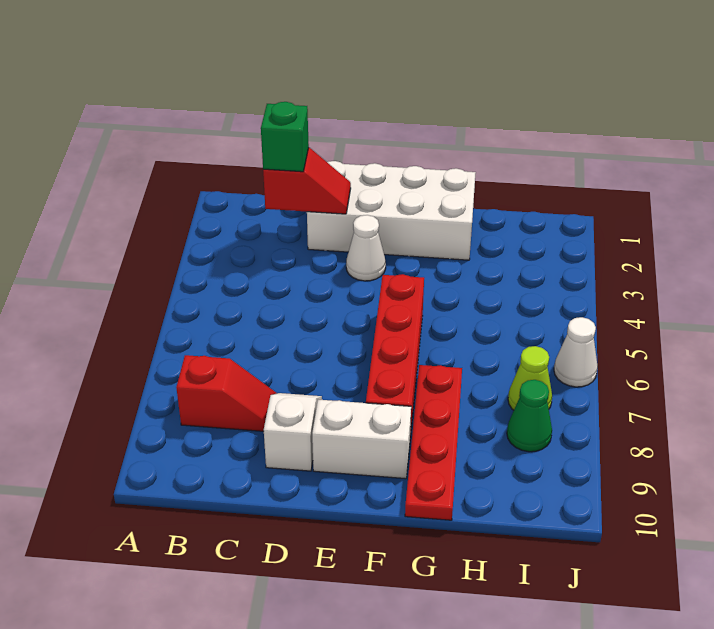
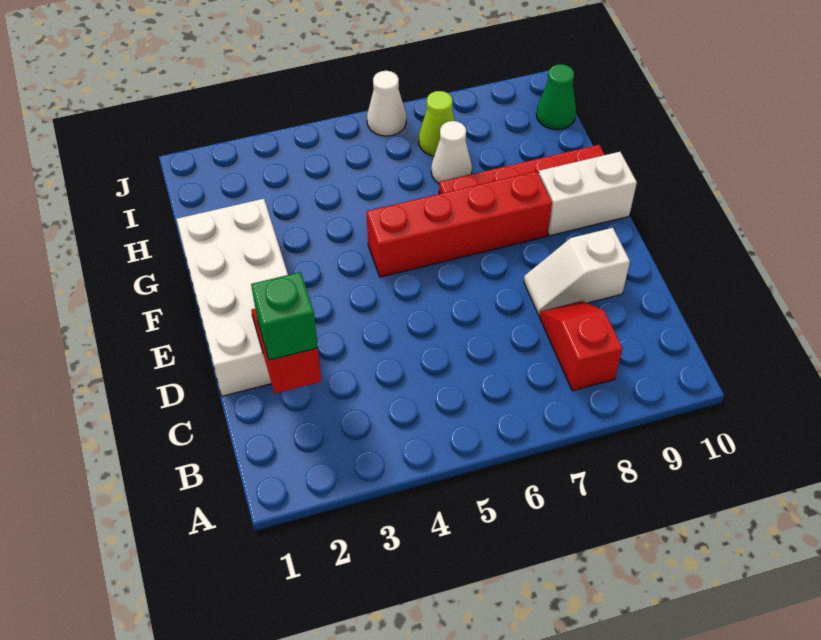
white cone E3 level 1 -> white cone H7 level 1
white brick E9:F9 level 1 -> white brick F9:F10 level 1
green cone I8 level 1 -> green cone I10 level 1

